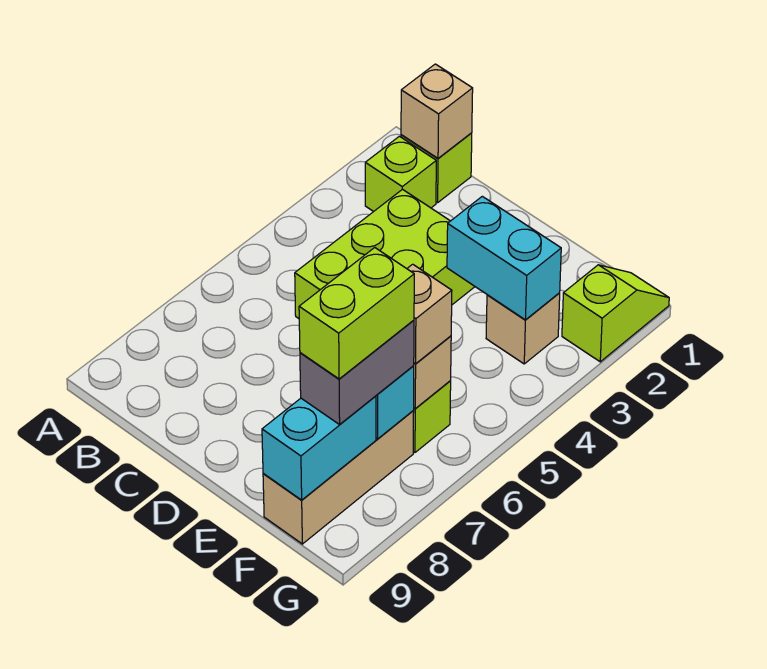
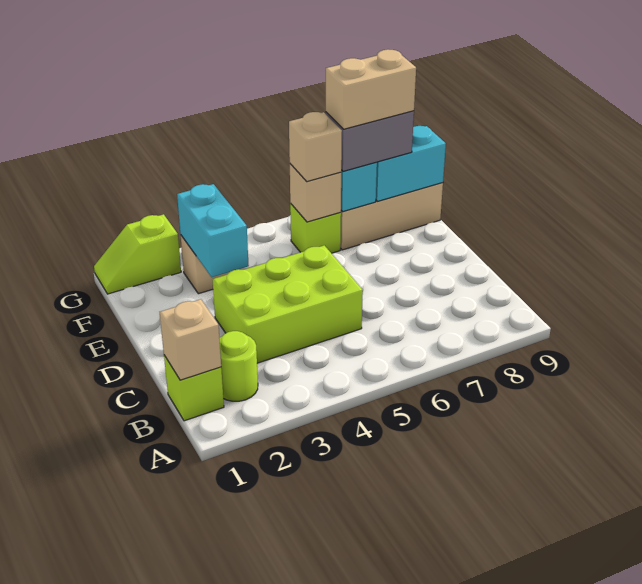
lime brick B2 level 1 -> lime round brick B2 level 1
lime brick F7:F8 level 4 -> tan brick F7:F8 level 4

